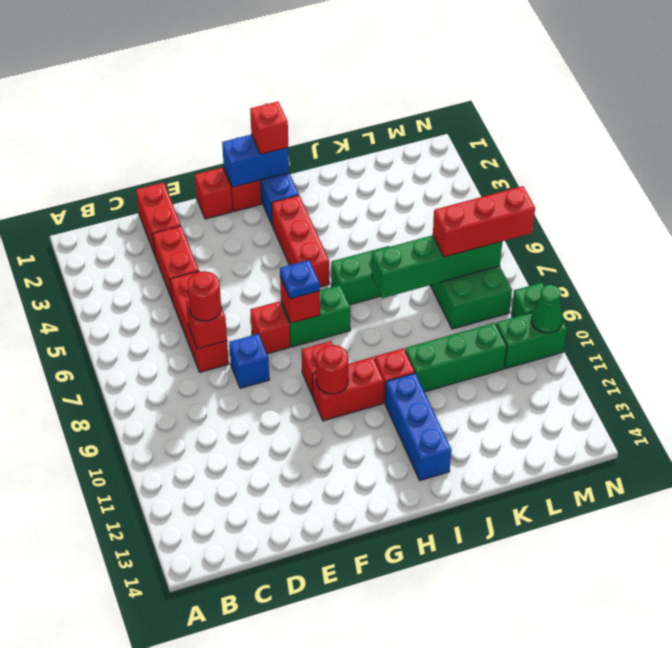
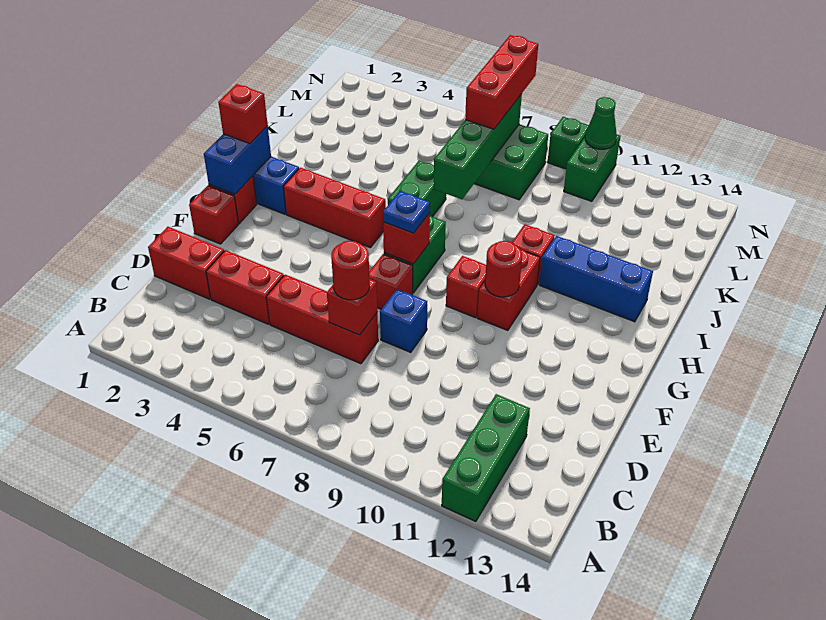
green brick J10:L10 level 1 -> green brick A12:C12 level 1

